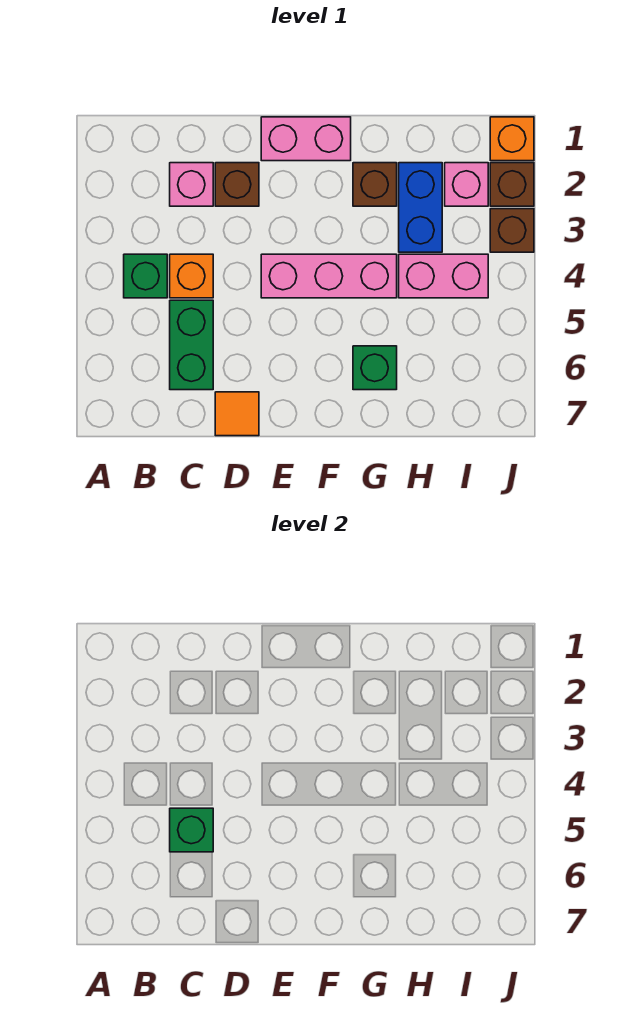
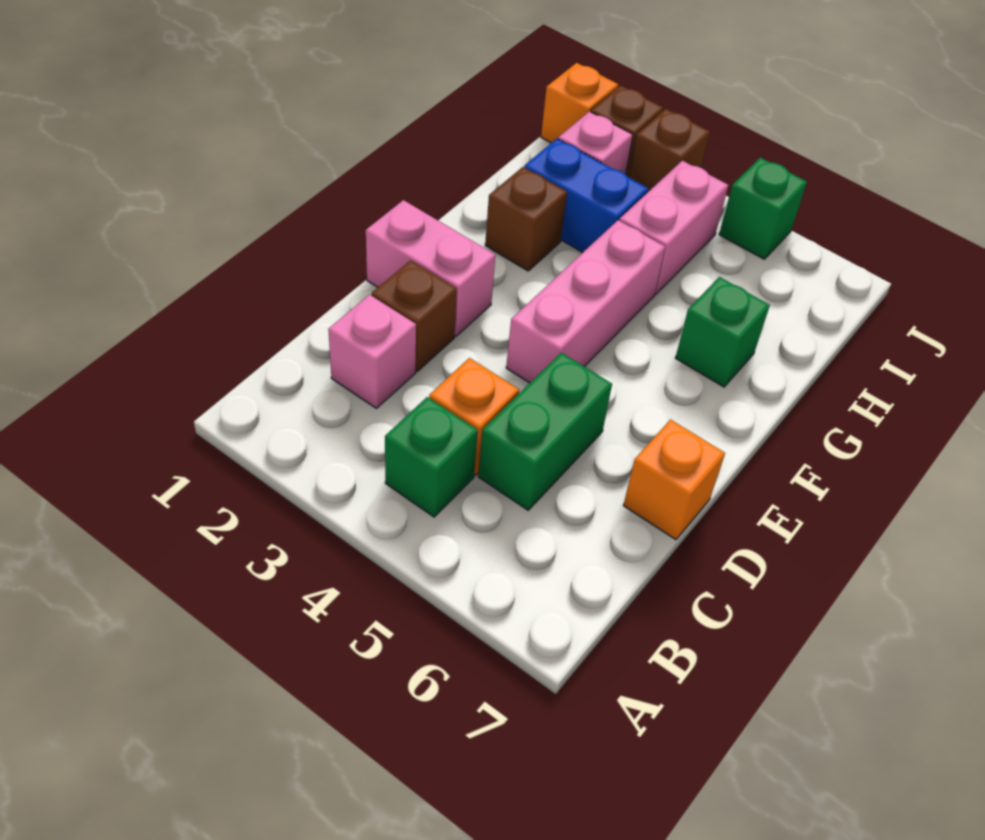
green brick C5:C6 level 1 -> green brick C5:D5 level 1
green brick C5 level 2 -> green brick J5 level 1
orange tile D7 level 1 -> orange brick D7 level 1
pink brick E1:F1 level 1 -> pink brick E1:E2 level 1

